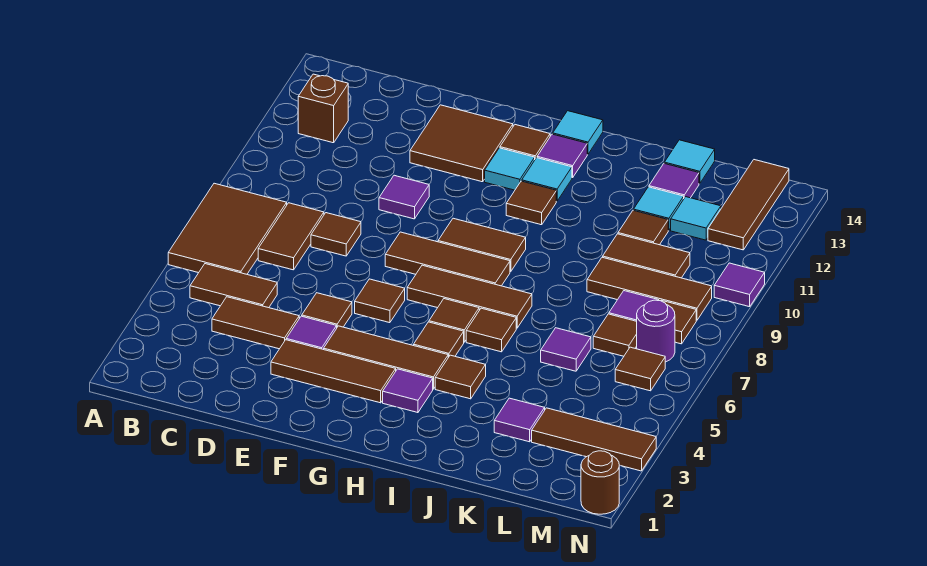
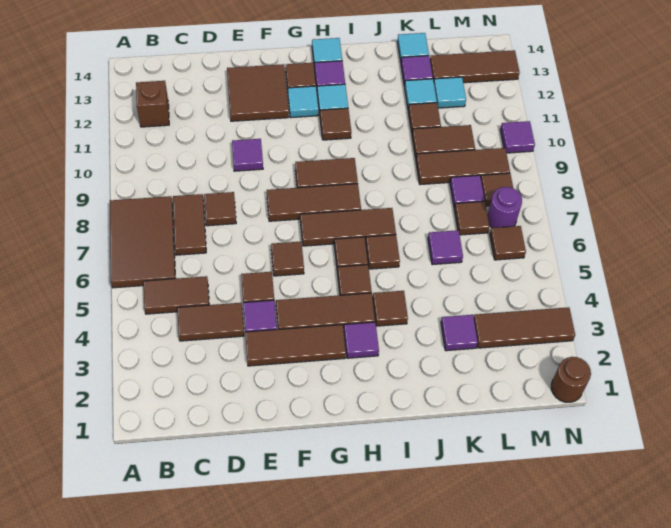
brown tile M12:M14 level 1 -> brown tile L13:N13 level 1

